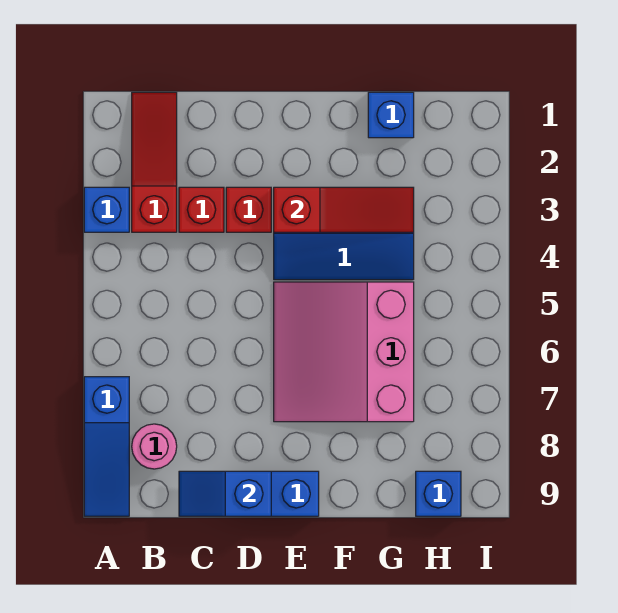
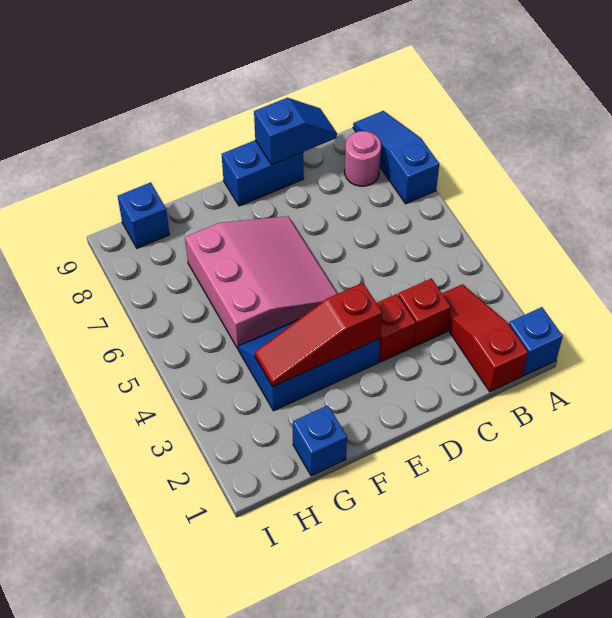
blue brick A3 level 1 -> blue brick A1 level 1
red slope B1:B3 level 1 top 3 -> red slope B1:B3 level 1 top 1

